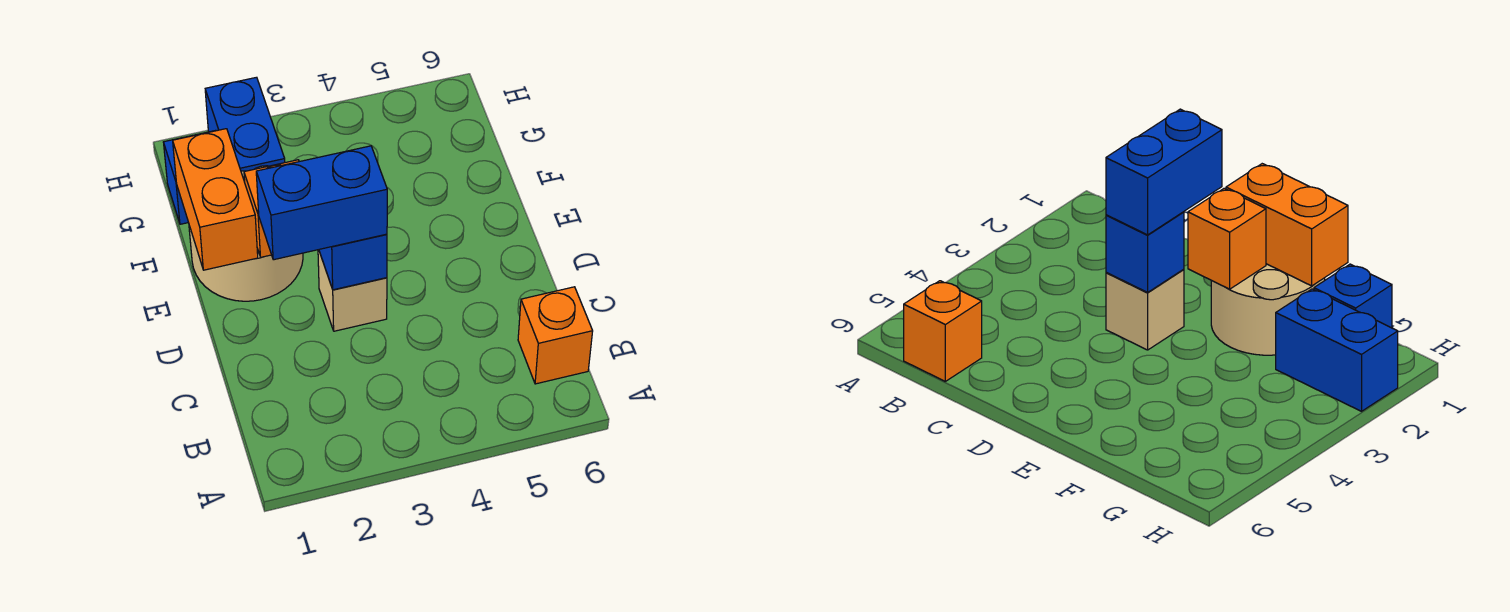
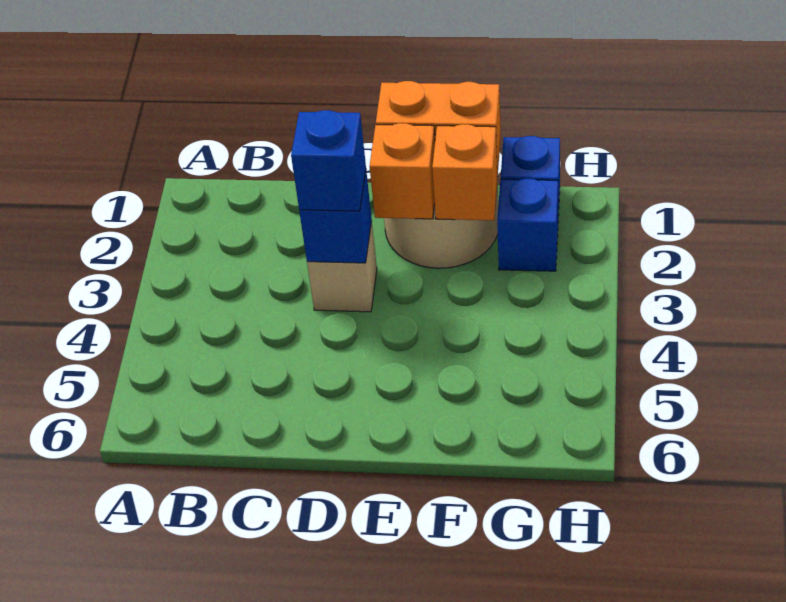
orange brick B6 level 1 -> orange brick F2 level 2
blue brick D2:D3 level 3 -> blue brick D3 level 3
blue brick G2:H2 level 1 -> blue brick G2 level 1

